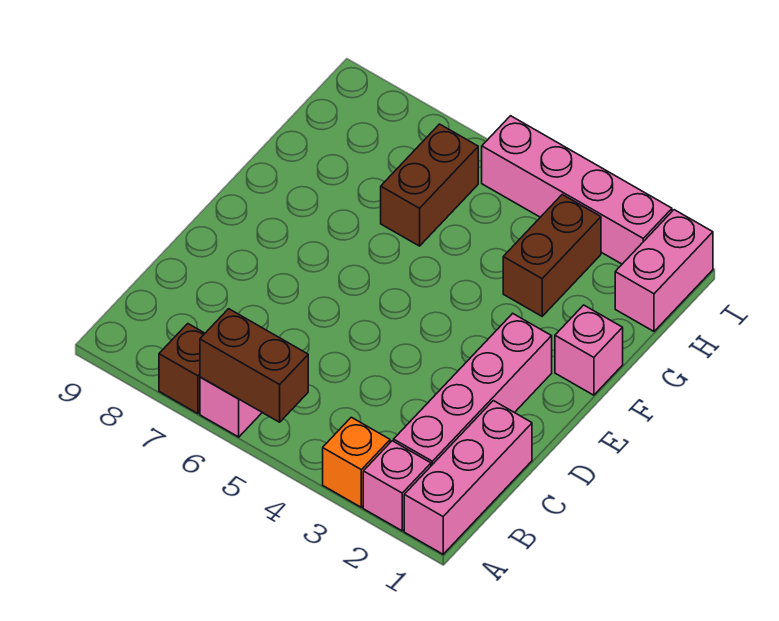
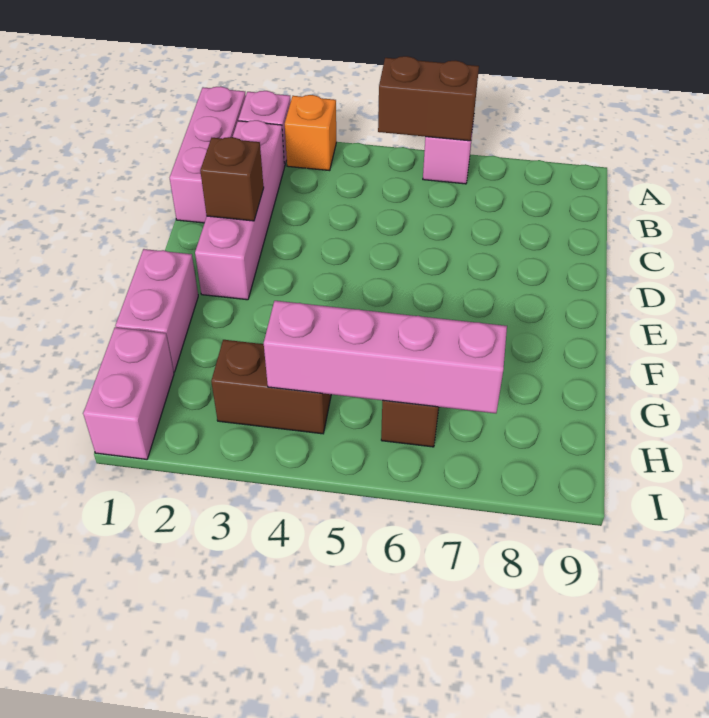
brown brick A7 level 1 -> brown brick D2 level 2
pink brick F1 level 1 -> pink brick F1:G1 level 1
brown brick G3:H3 level 1 -> brown brick H3:H4 level 1
pink brick I2:I5 level 1 -> pink brick H4:H7 level 2

